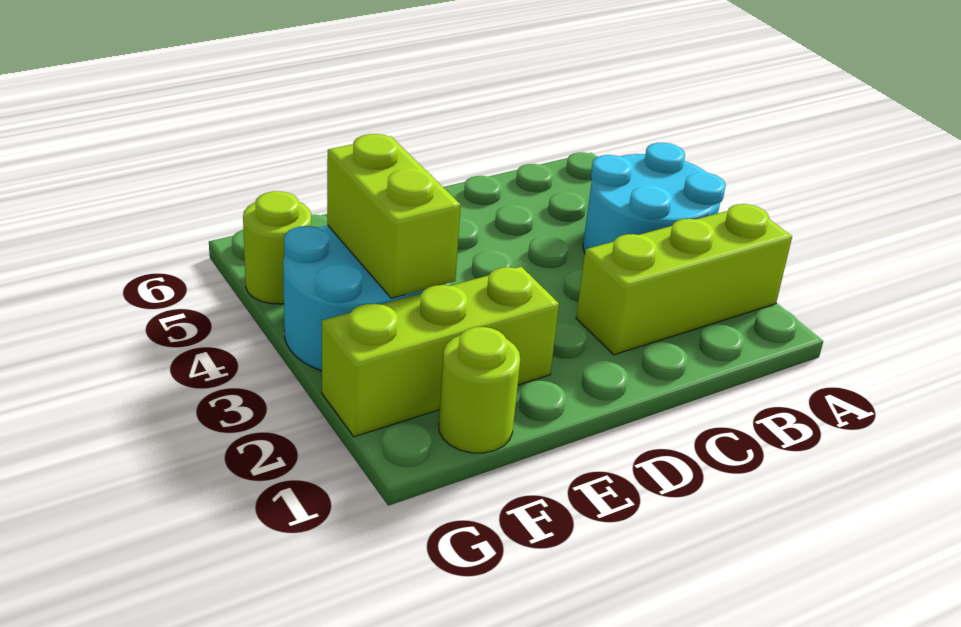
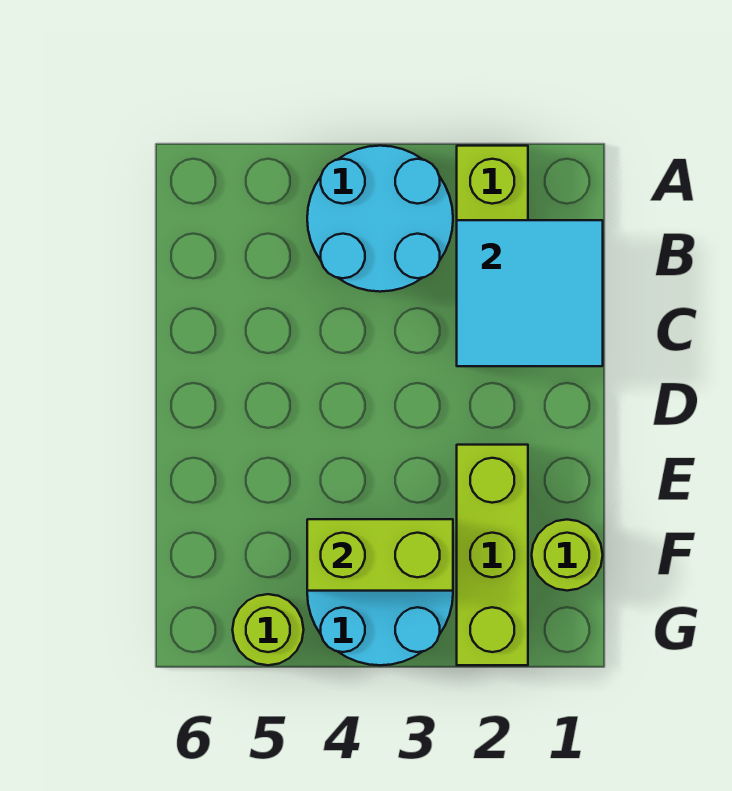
none -> cyan tile B1:C2 level 2

